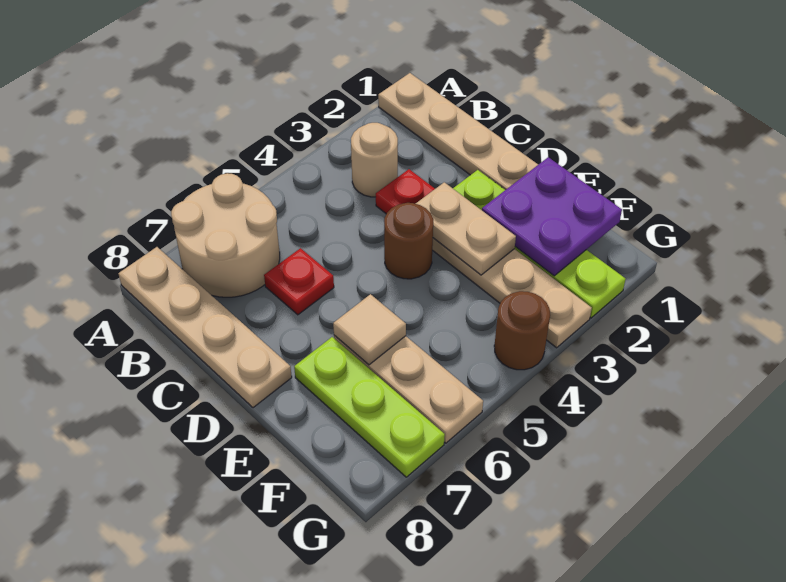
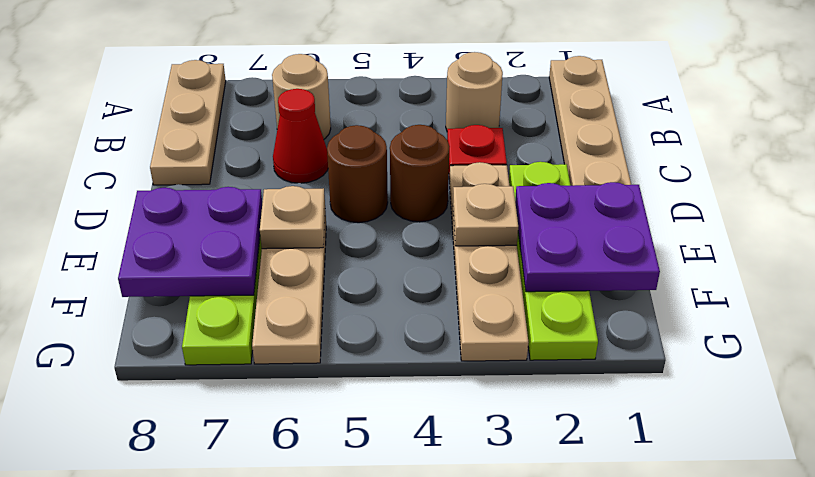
tan round brick A6:B7 level 1 -> tan round brick B6 level 1
tan plate A8:D8 level 1 -> tan plate A8:C8 level 1
red plate C6 level 1 -> red cone C6 level 1
tan plate D3:E3 level 2 -> tan plate E3 level 2
tan tile E6 level 2 -> tan plate E6 level 2
none -> purple plate E7:F8 level 2
brown round brick G4 level 1 -> brown round brick D5 level 1

